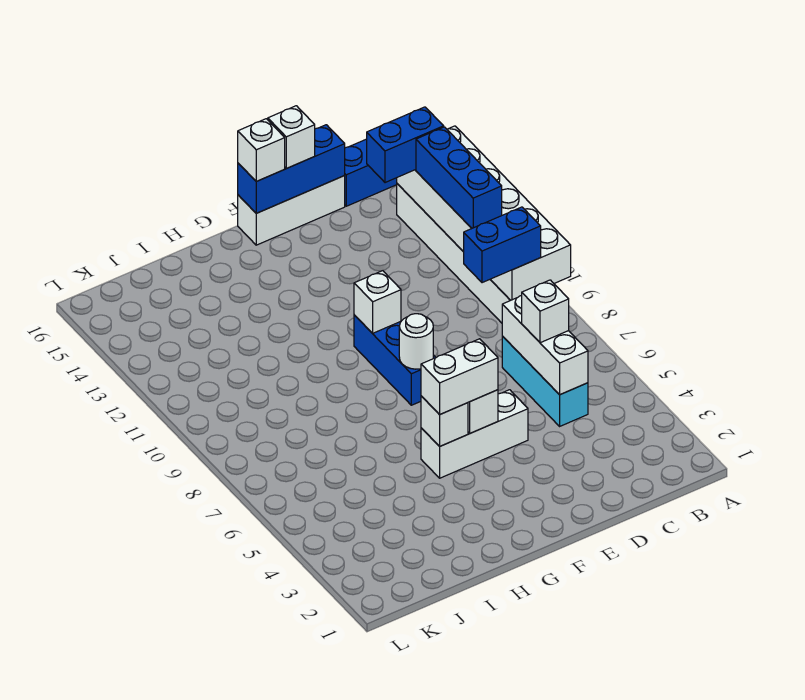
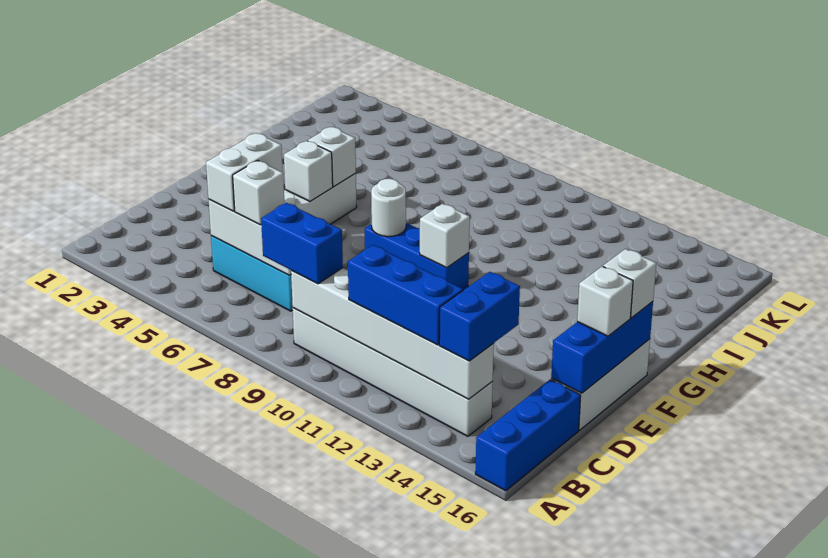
white brick A9:B14 level 2 -> white brick B9:B14 level 2
blue brick B9:C9 level 3 -> blue brick B8:B9 level 3
white brick F5:G5 level 3 -> white brick C5:D5 level 3

